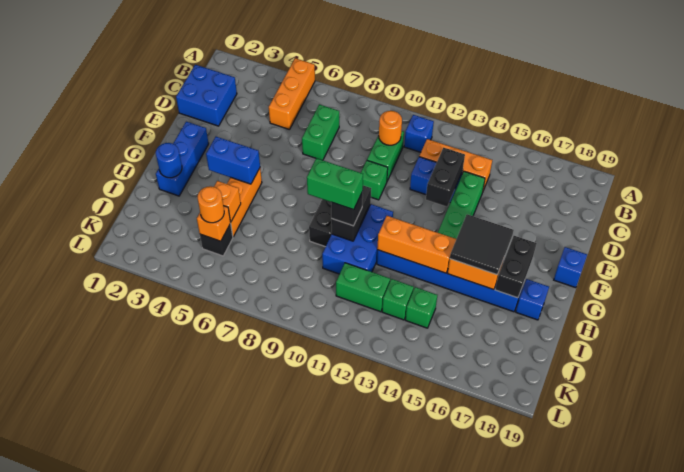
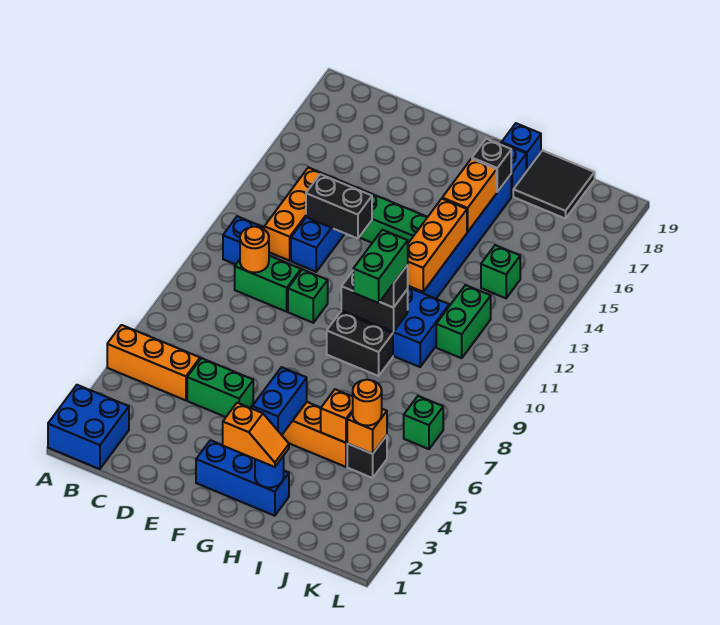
blue brick C1:D2 level 1 -> blue brick A1:B2 level 1
green brick C7:D7 level 1 -> green brick D5:E5 level 1
blue brick F19 level 1 -> blue brick H19 level 1
none -> orange slope G2:H2 level 3 top G
black tile G15:H16 level 3 -> black tile I18:J19 level 1
black brick G17:H17 level 2 -> black brick H17 level 2
green brick J13 level 1 -> green brick K7 level 1

